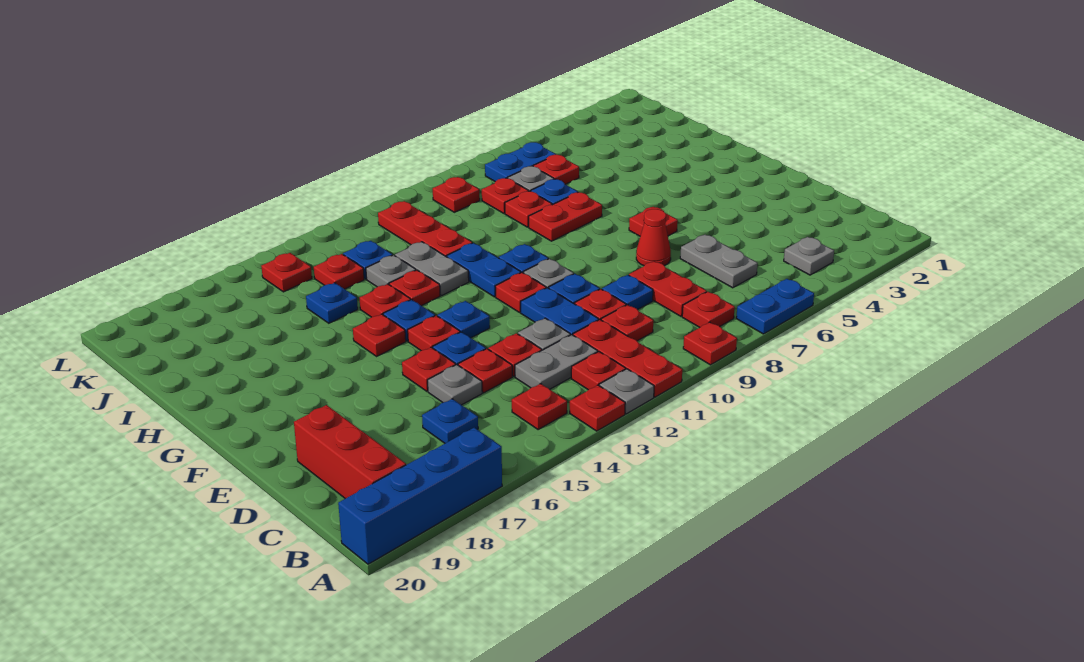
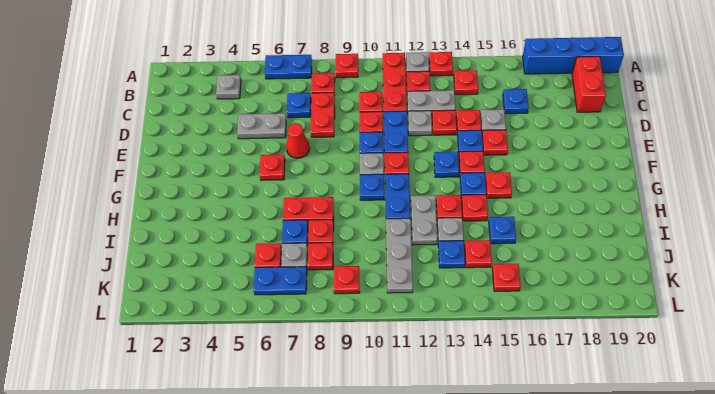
red brick B19:D19 level 1 -> red brick B19:C19 level 1
grey plate C6:D6 level 1 -> grey plate D5:D6 level 1
blue plate D9 level 1 -> blue plate C7 level 1
red plate I11:K11 level 1 -> grey plate I11:K11 level 1

